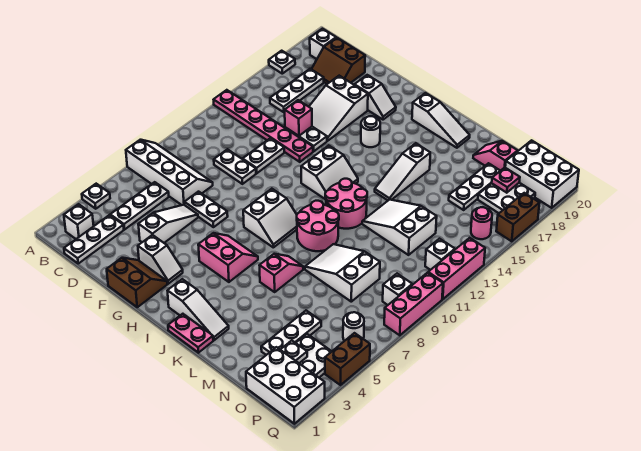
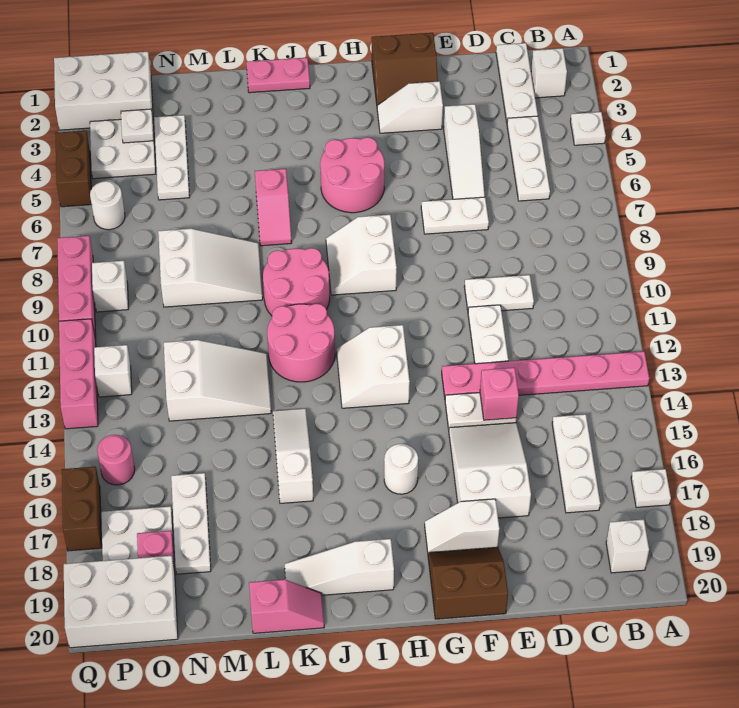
white slope A7:D8 level 1 top 7 -> none
brown slope C18:D19 level 1 top 19 -> brown slope F19:G20 level 1 top 20
pink slope H5:I6 level 1 top 5 -> pink round brick H5:I6 level 1
white slope I2:K2 level 1 top I -> none
pink slope M19:N19 level 1 top N -> pink slope K20:L20 level 1 top L

